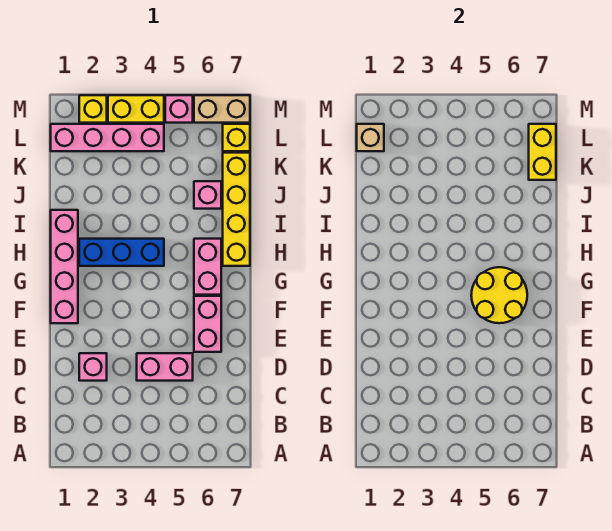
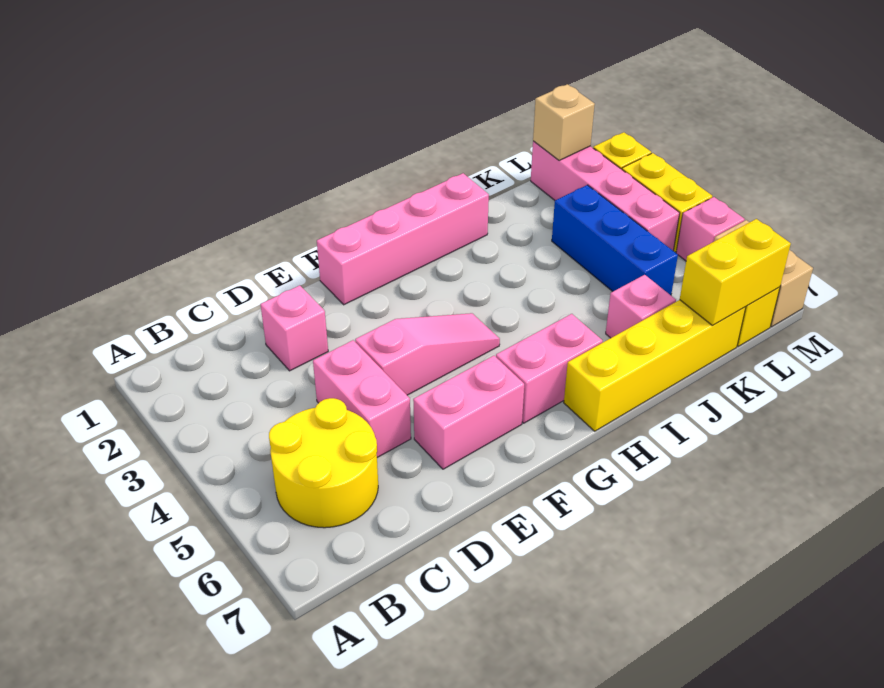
none -> pink slope E4:G4 level 1 top E
yellow round brick F5:G6 level 2 -> yellow round brick B5:C6 level 1
blue brick H2:H4 level 1 -> blue brick K3:K5 level 1

